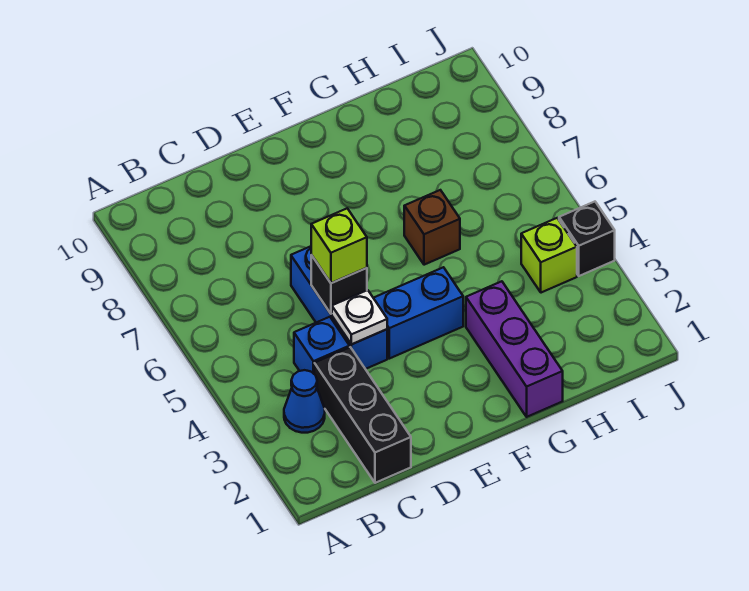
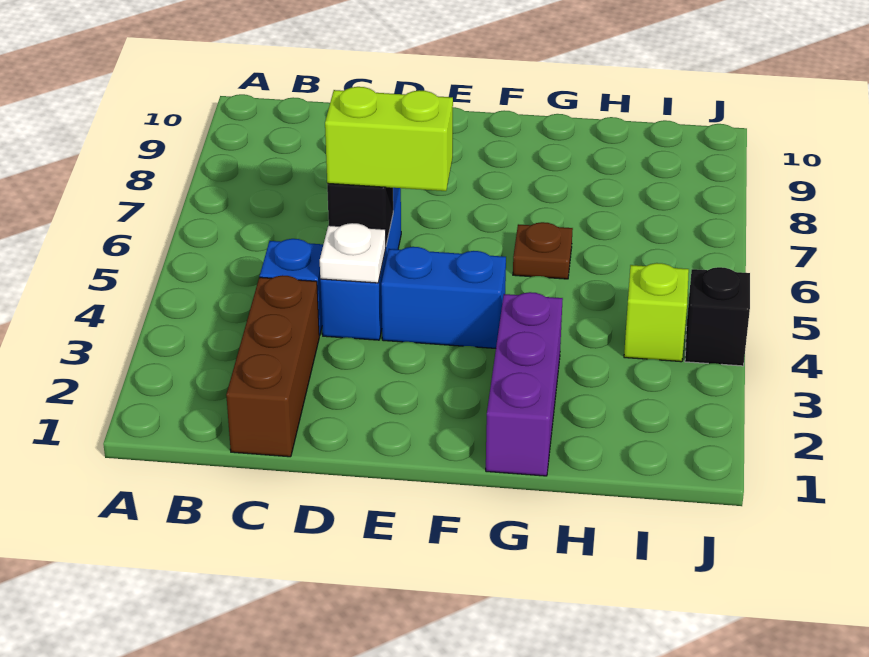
blue cone B3 level 1 -> none
black brick C1:C3 level 1 -> brown brick C1:C3 level 1
lime brick D5 level 3 -> lime brick D5:E5 level 3
brown brick G6 level 1 -> brown plate G6 level 1

